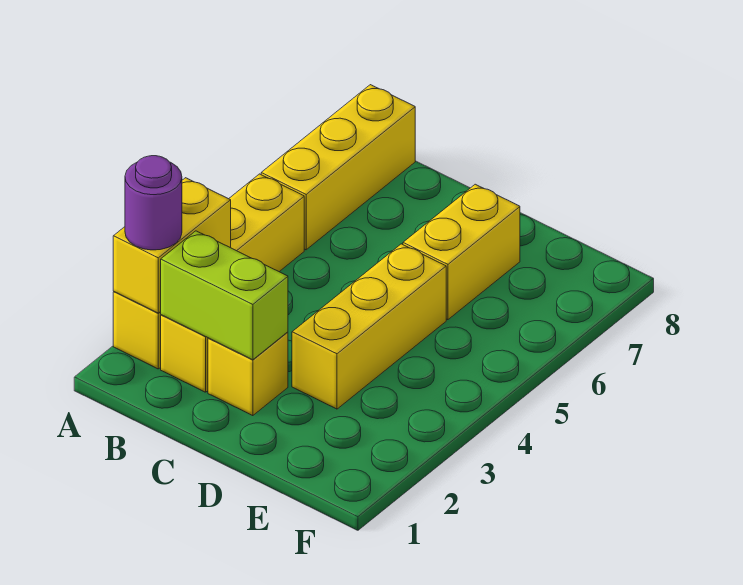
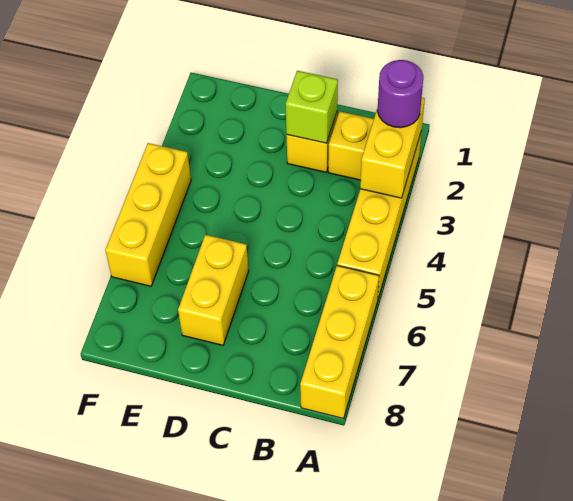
lime brick B2:C2 level 2 -> lime brick C2 level 2
yellow brick D3:D5 level 1 -> yellow brick F4:F6 level 1

